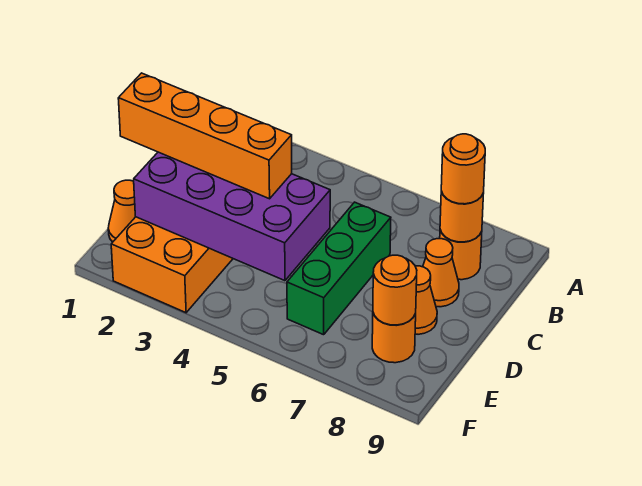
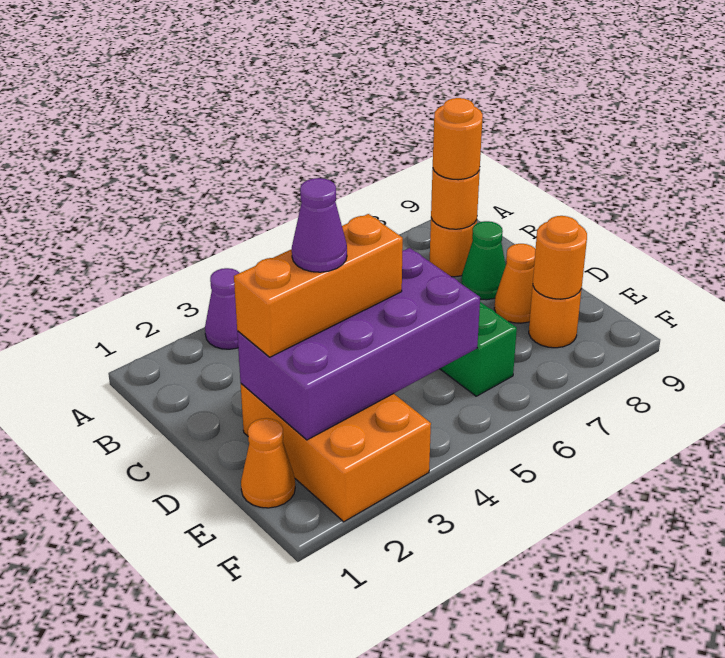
none -> purple cone A3 level 1
orange cone C8 level 1 -> green cone C8 level 1
orange brick D1:D4 level 3 -> orange brick D2:D4 level 3
none -> purple cone D3 level 4

